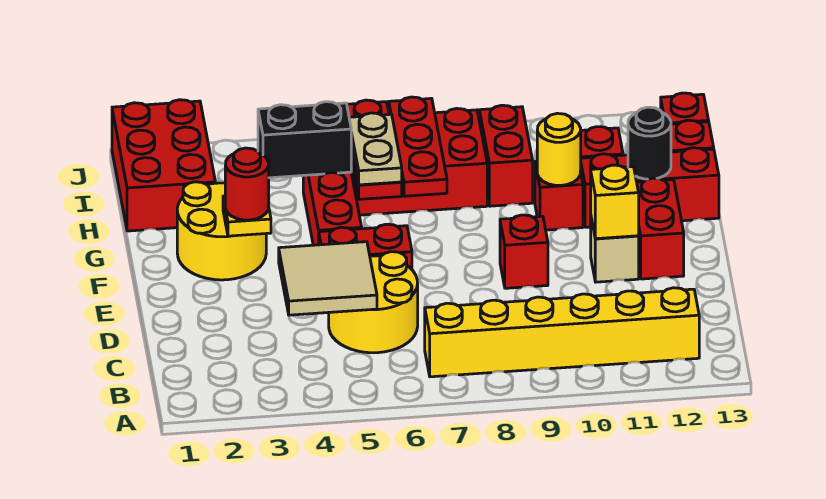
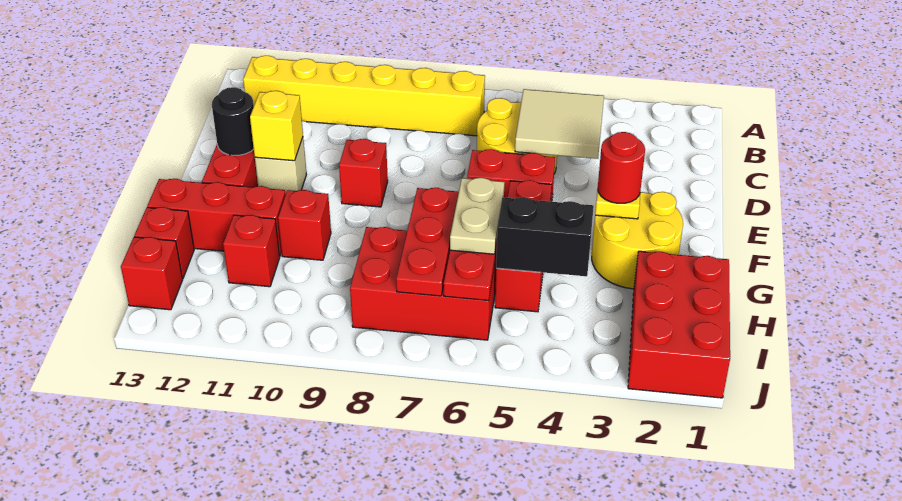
yellow round brick G10 level 2 -> none
black round brick G12 level 2 -> black round brick E12 level 2
red brick H9:I9 level 1 -> none

